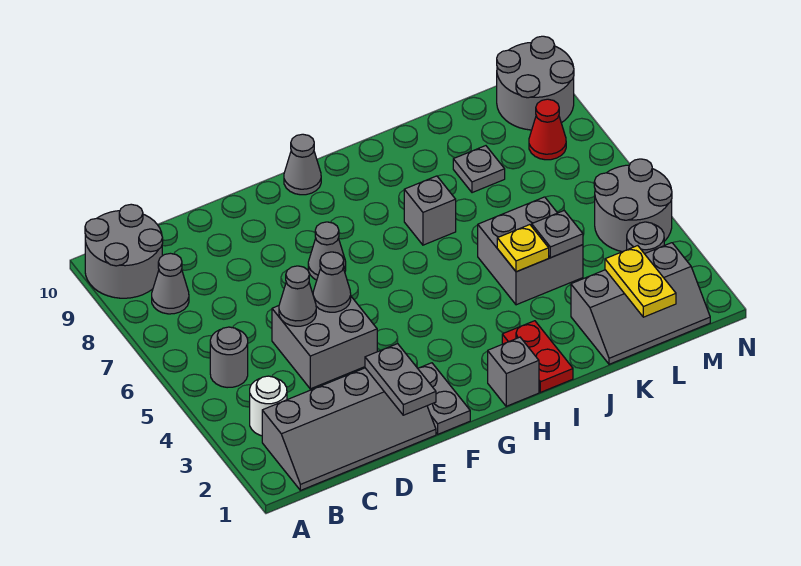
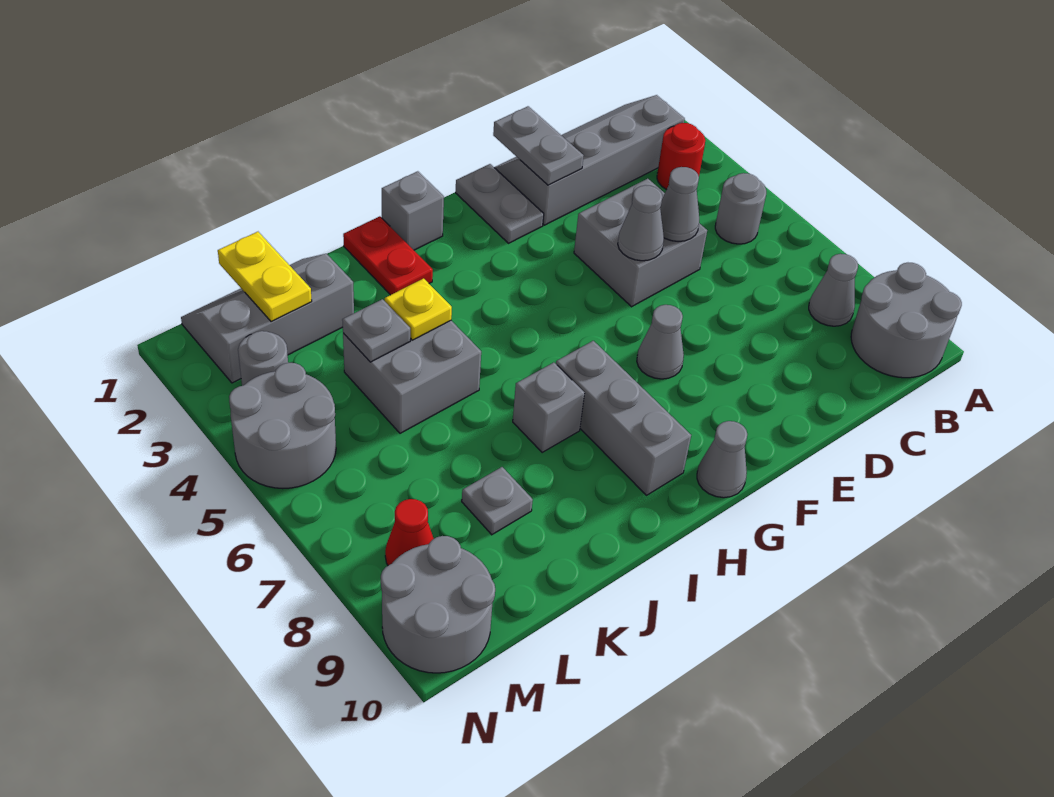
white round brick B3 level 1 -> red round brick B3 level 1
none -> grey brick H7:H9 level 1

